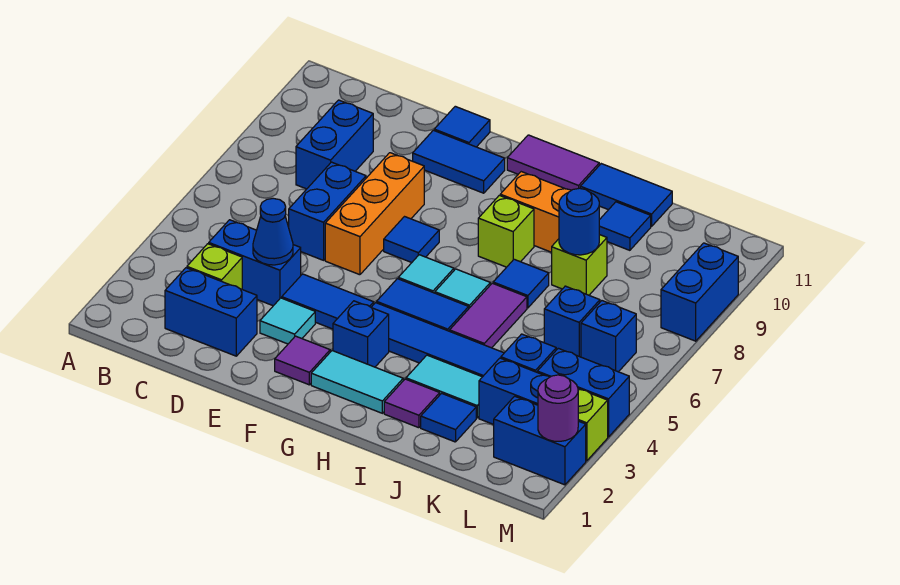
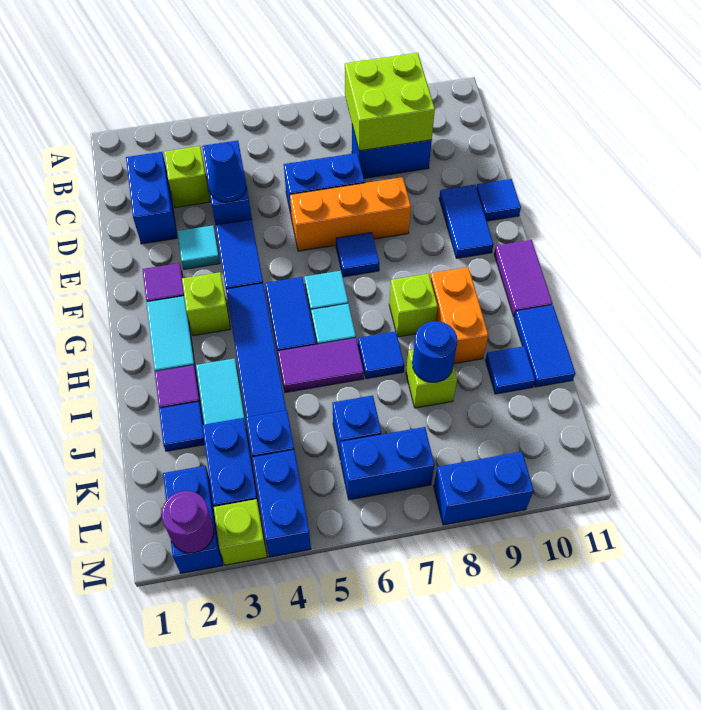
none -> lime brick B8:C9 level 2
blue brick G3 level 1 -> lime brick G3 level 1
blue brick L6 level 1 -> blue brick L6:L7 level 1

